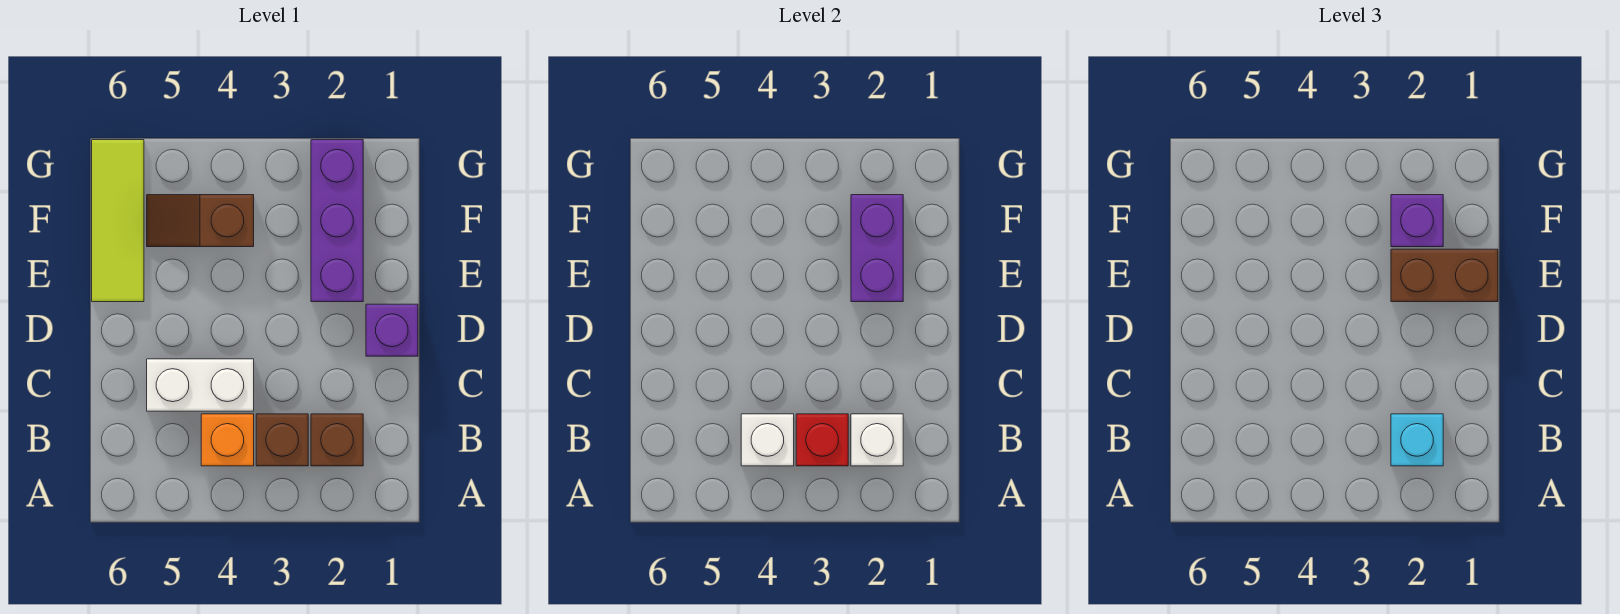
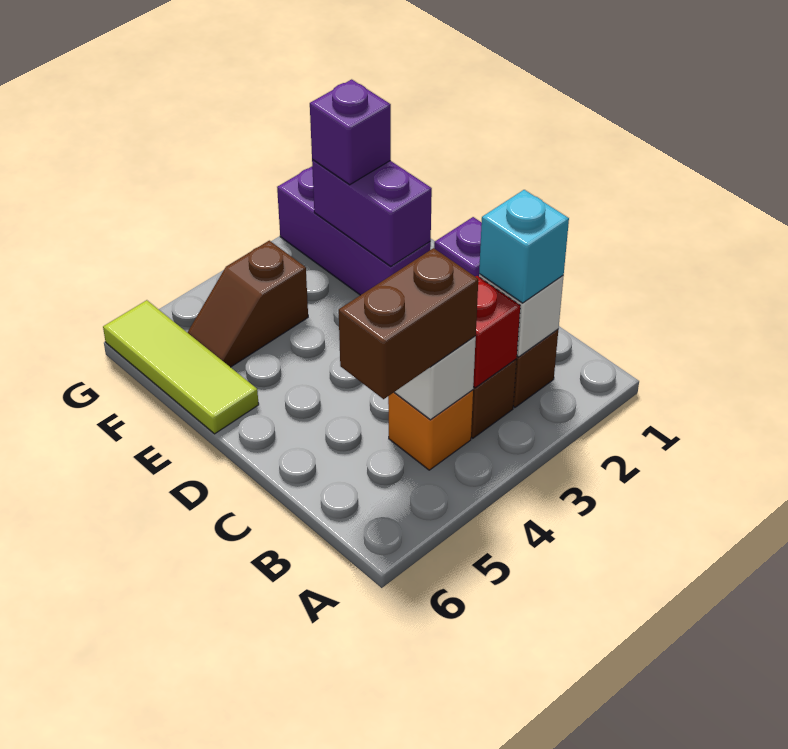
white brick C4:C5 level 1 -> none
brown brick E1:E2 level 3 -> brown brick B4:B5 level 3

